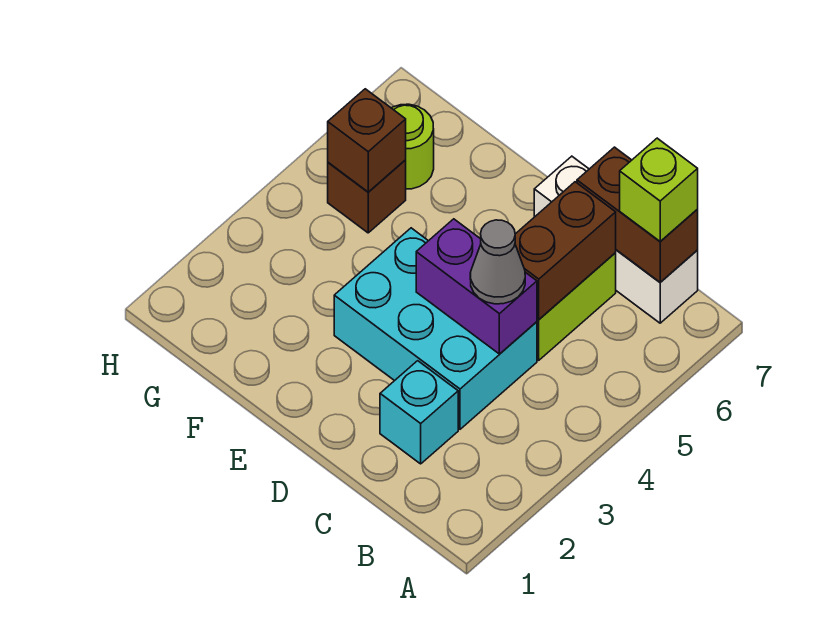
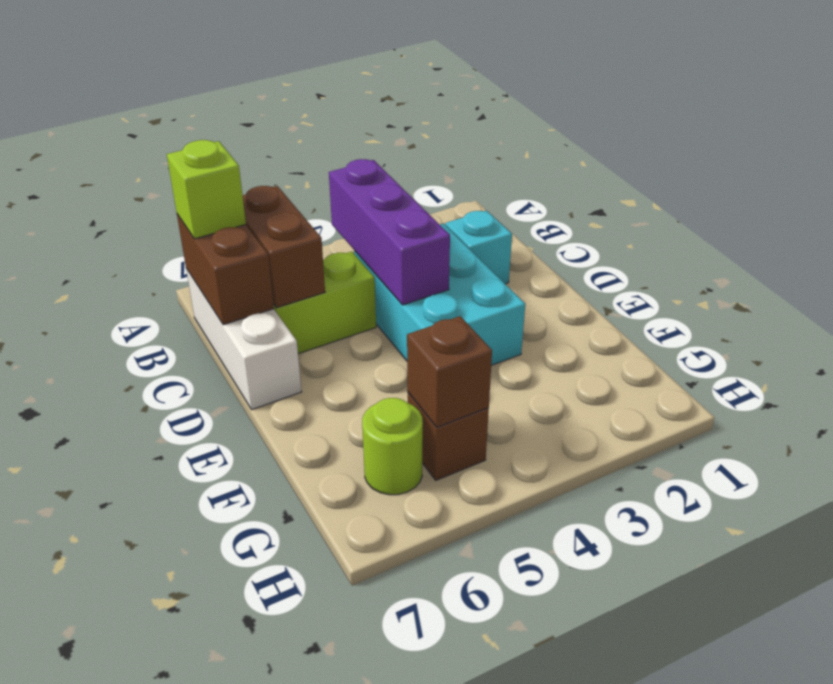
purple brick C4:D4 level 2 -> purple brick B4:D4 level 2
grey cone C4 level 3 -> none
brown brick C5:C6 level 2 -> brown brick B6:C6 level 2

